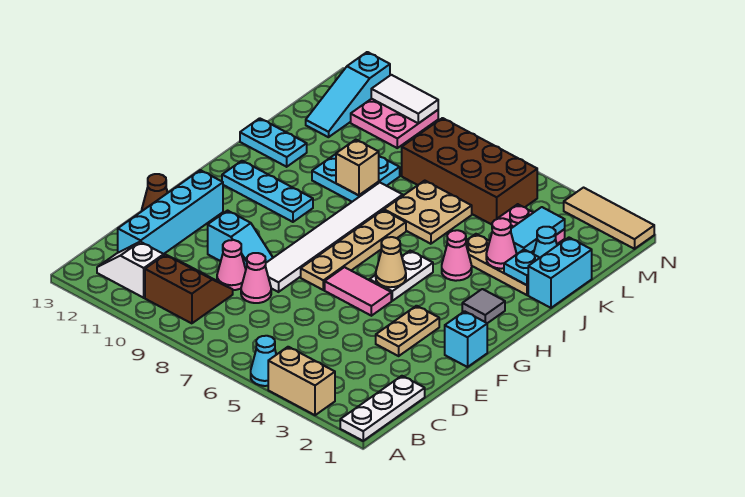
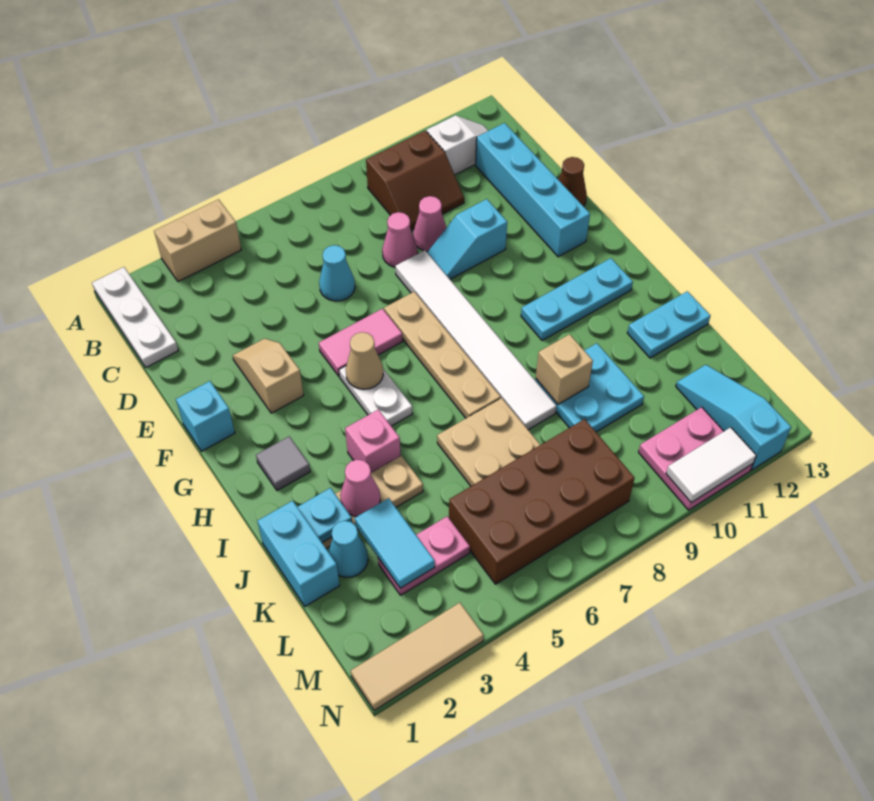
cyan cone A5 level 1 -> cyan cone D6 level 1
tan plate E3:F3 level 1 -> tan slope E3:F3 level 1 top F
pink cone I4 level 1 -> pink brick I4 level 1

